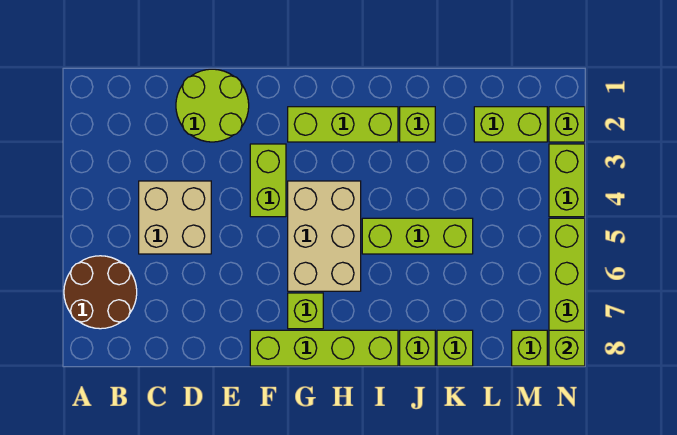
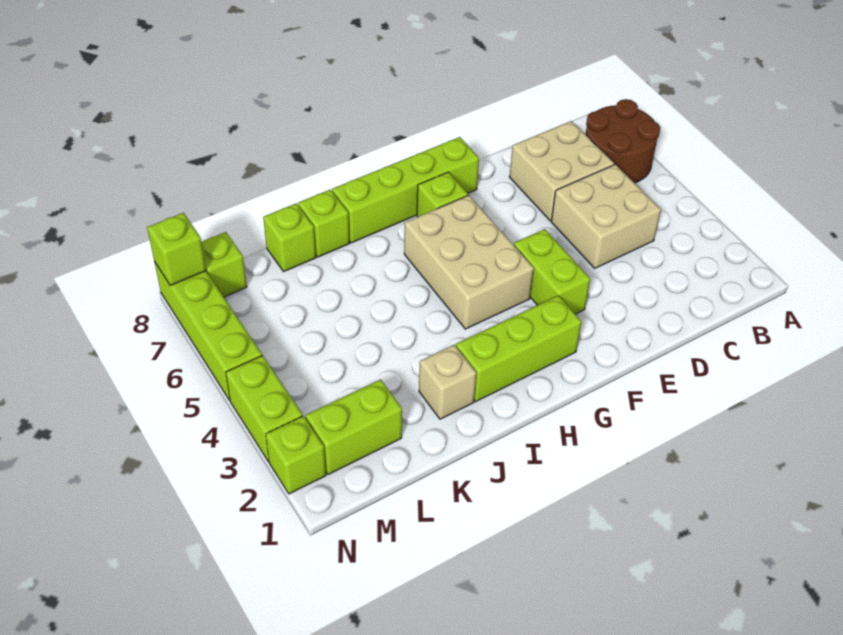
none -> tan brick C6:D7 level 1
lime round brick D1:E2 level 1 -> none
lime brick I5:K5 level 1 -> none
lime brick J2 level 1 -> tan brick J2 level 1

